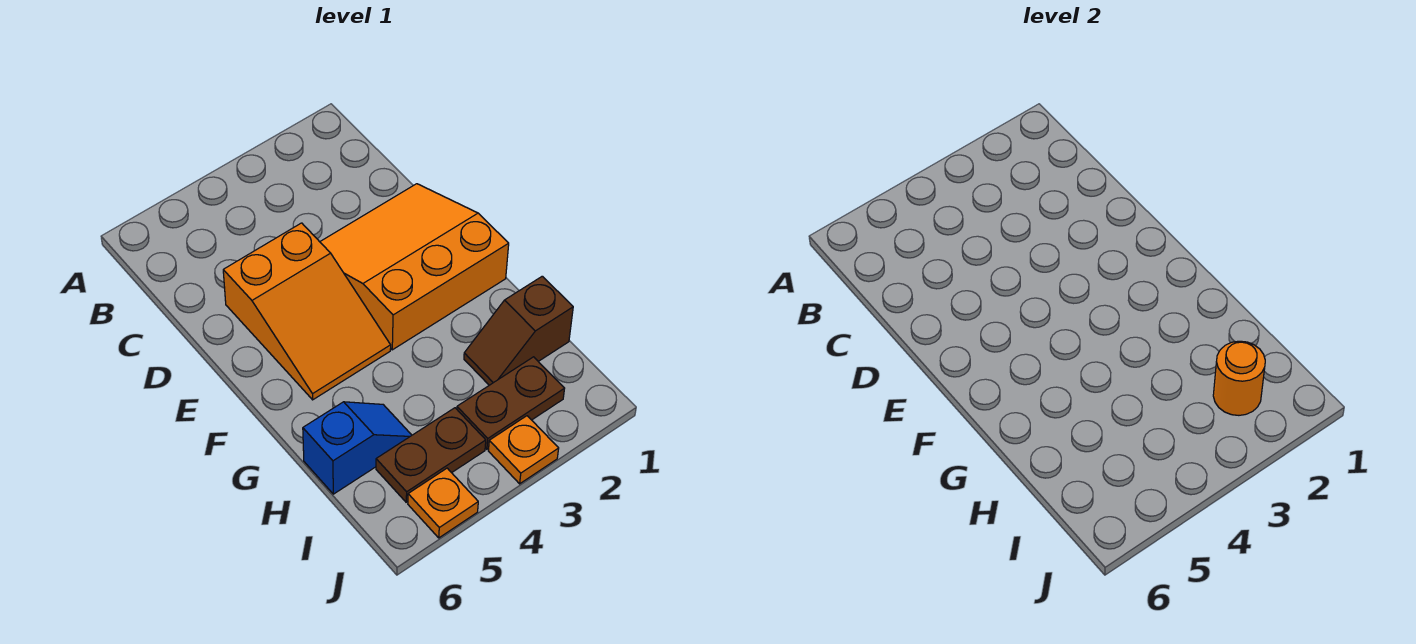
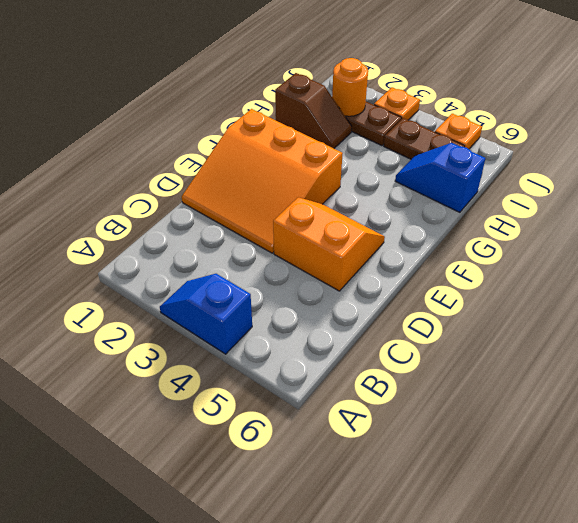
none -> blue slope A3:A4 level 1 top 4
orange slope D4:F5 level 1 top D -> orange slope D4:E5 level 1 top D

